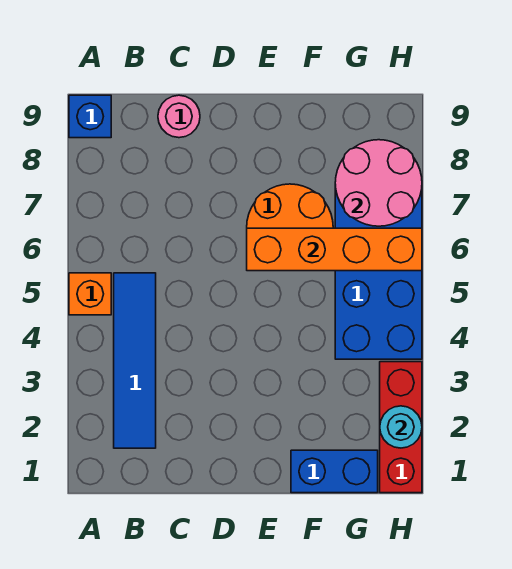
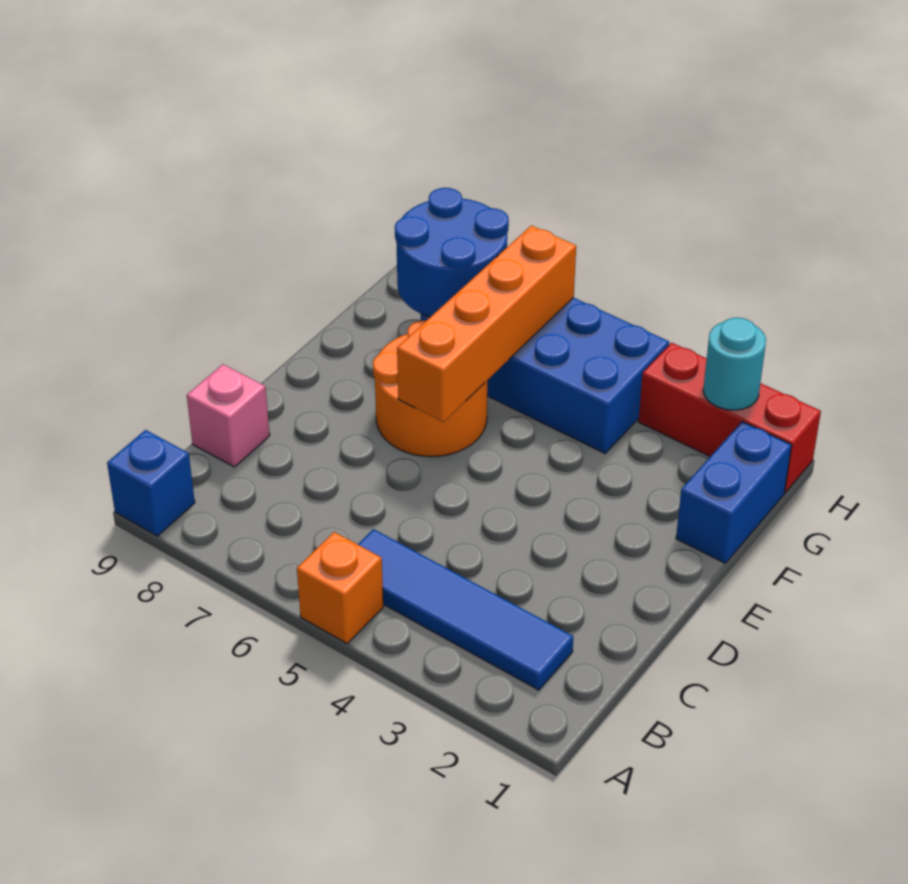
pink round brick C9 level 1 -> pink brick C9 level 1
pink round brick G7:H8 level 2 -> blue round brick G7:H8 level 2

